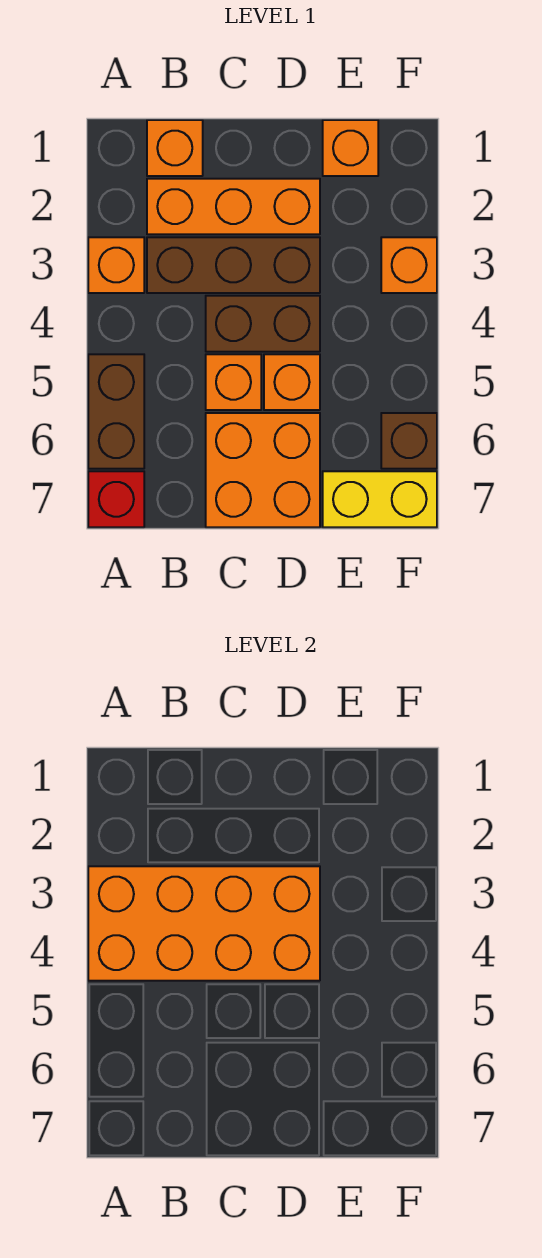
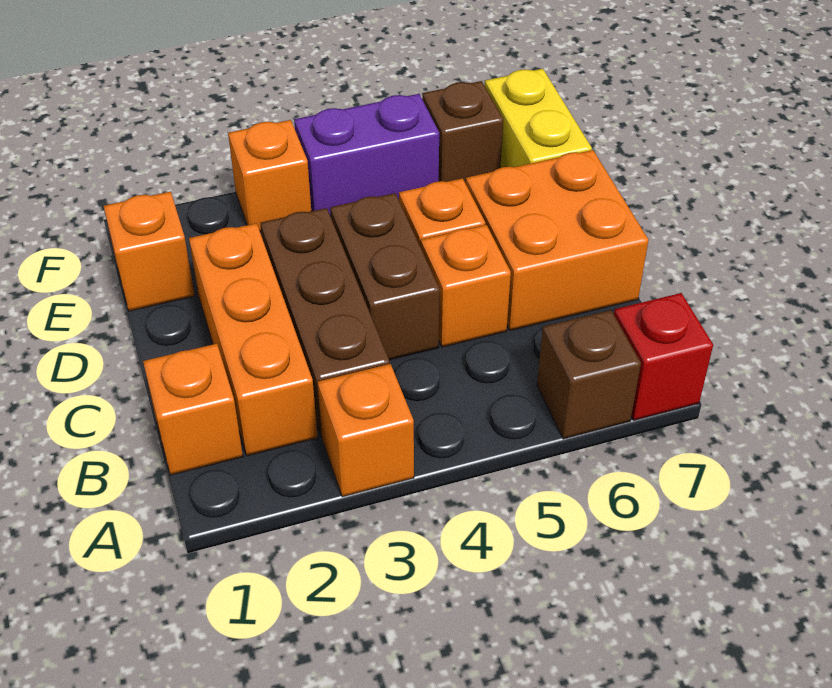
orange brick A3:D4 level 2 -> none
brown brick A5:A6 level 1 -> brown brick A6 level 1
none -> purple brick F4:F5 level 1

